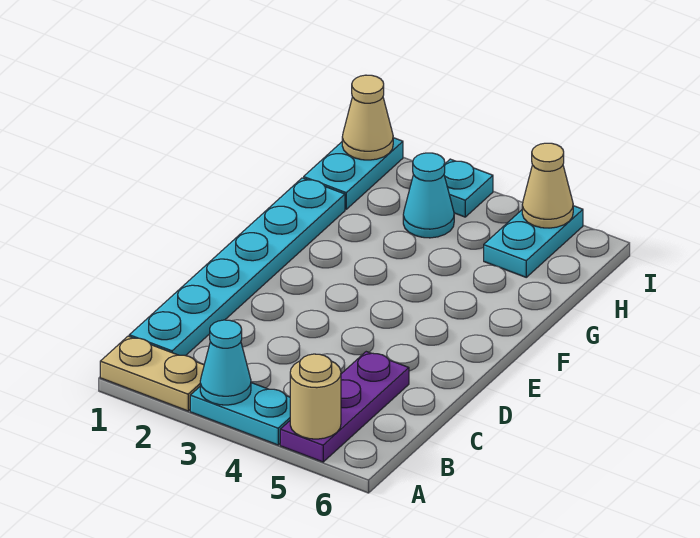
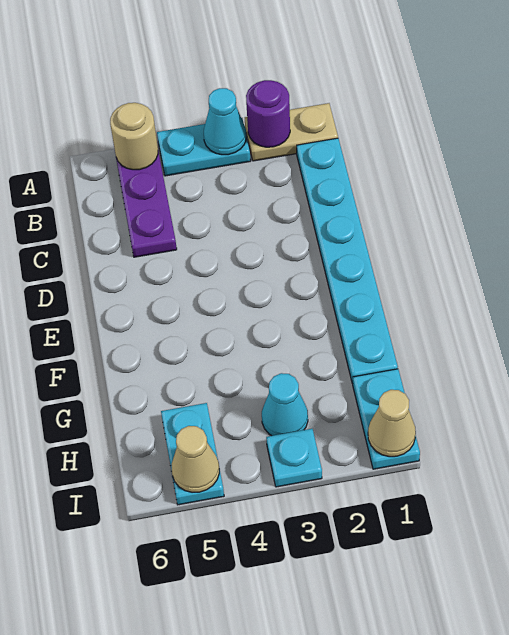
none -> purple round brick A2 level 2

